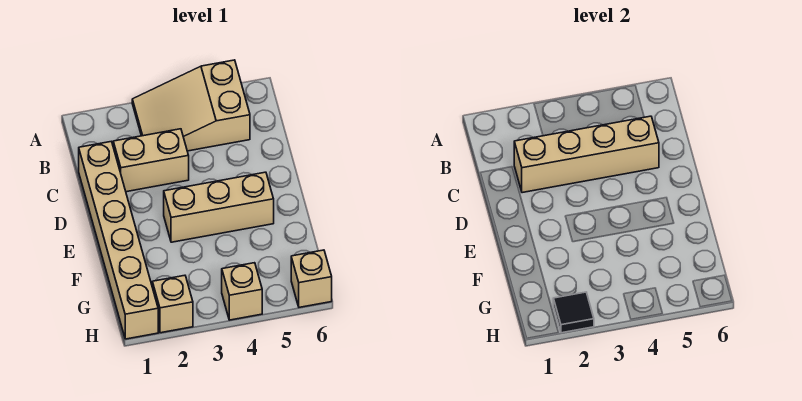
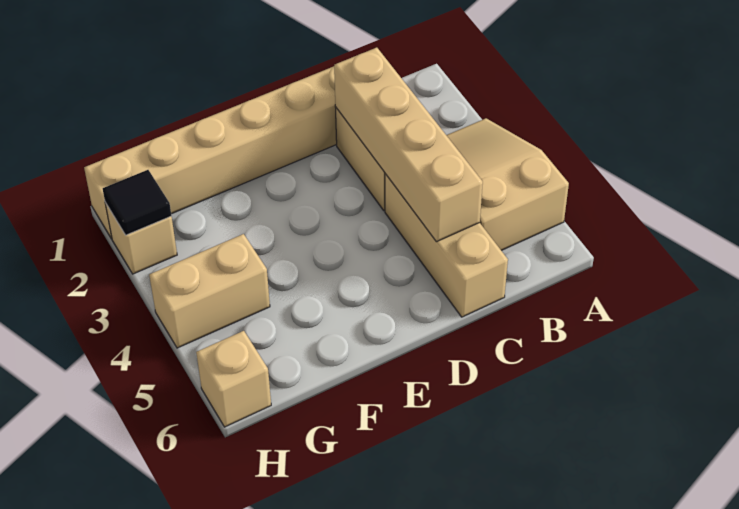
tan brick E3:E5 level 1 -> tan brick C4:C6 level 1
tan brick H4 level 1 -> tan brick G4:H4 level 1

